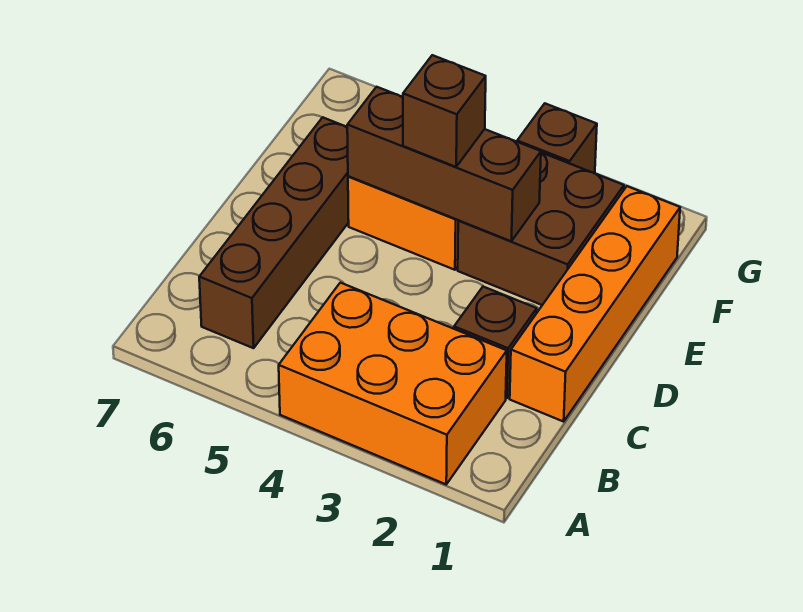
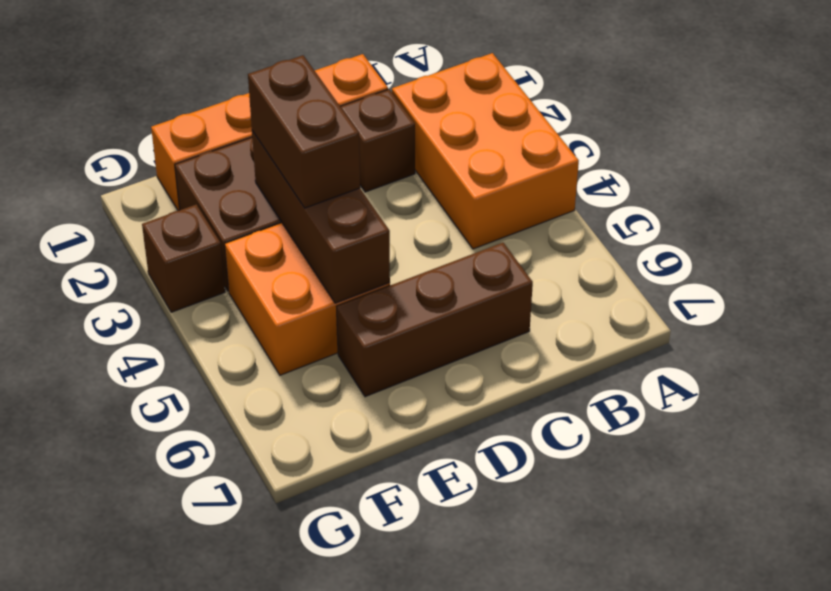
brown brick B6:E6 level 1 -> brown brick C6:E6 level 1
brown brick E4 level 3 -> brown brick E3:E4 level 3

